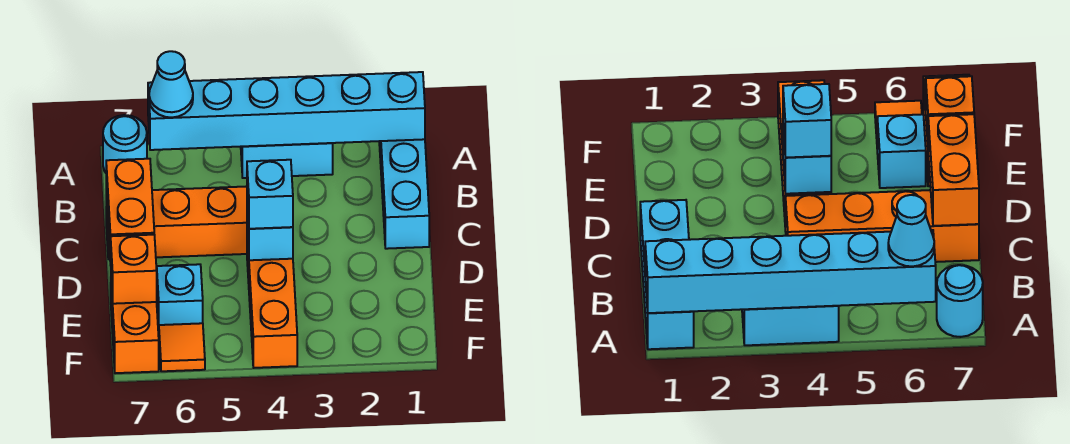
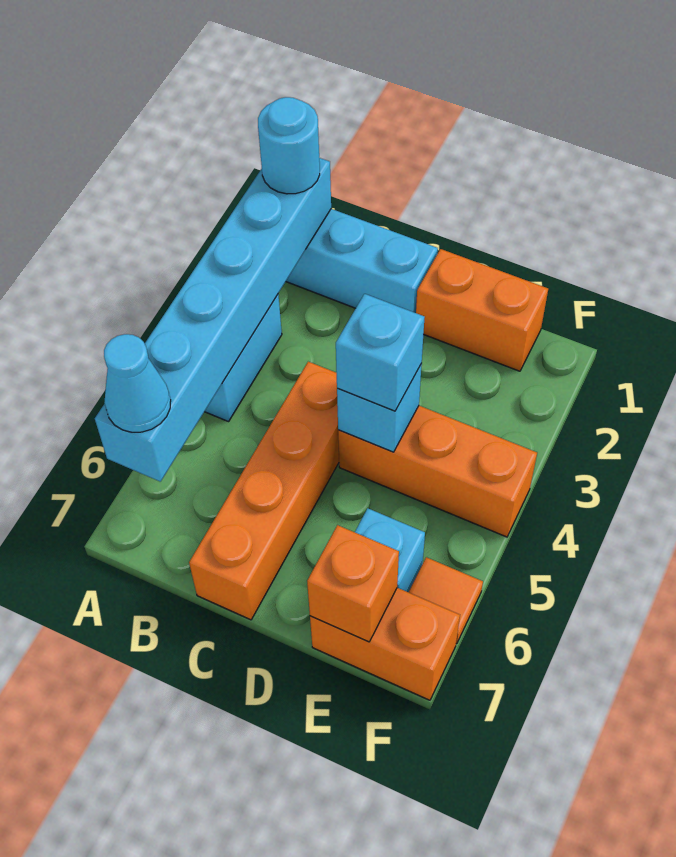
cyan round brick A7 level 1 -> cyan round brick A1 level 3
orange brick C7:D7 level 2 -> orange brick D1:E1 level 1

